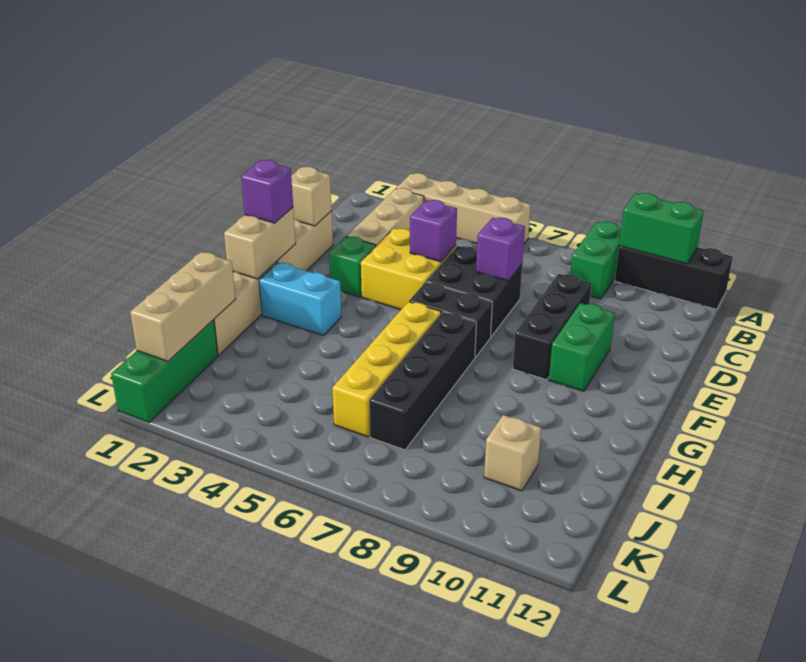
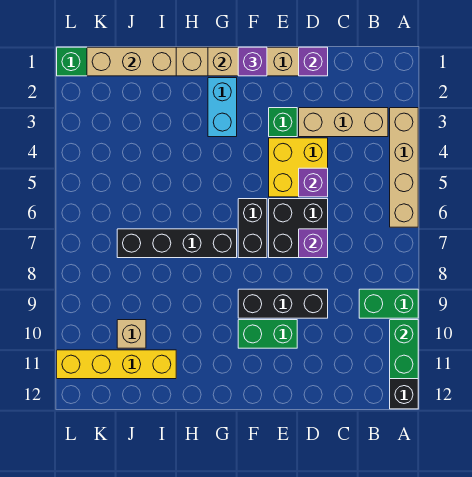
tan brick D1 level 2 -> purple brick D1 level 2
yellow brick G6:J6 level 1 -> yellow brick I11:L11 level 1

